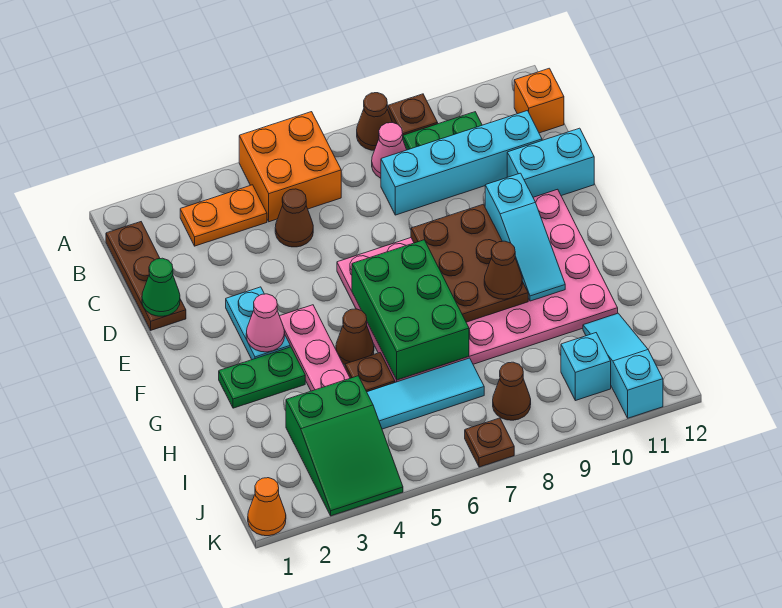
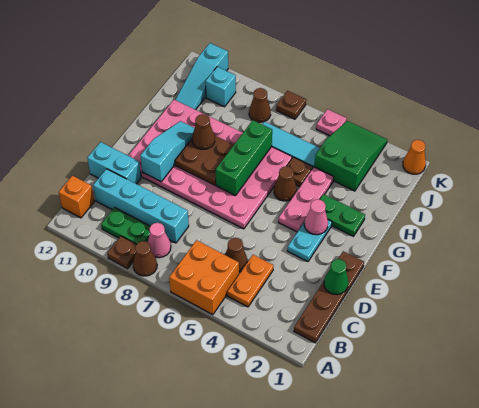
brown plate B1:D1 level 1 -> brown plate B1:E1 level 1
orange plate B3:B4 level 1 -> orange plate B4:C4 level 1
brown plate E8:G9 level 2 -> brown plate F8:G9 level 2
green brick F6:H7 level 2 -> green brick F7:H7 level 2
none -> pink plate K5 level 1

